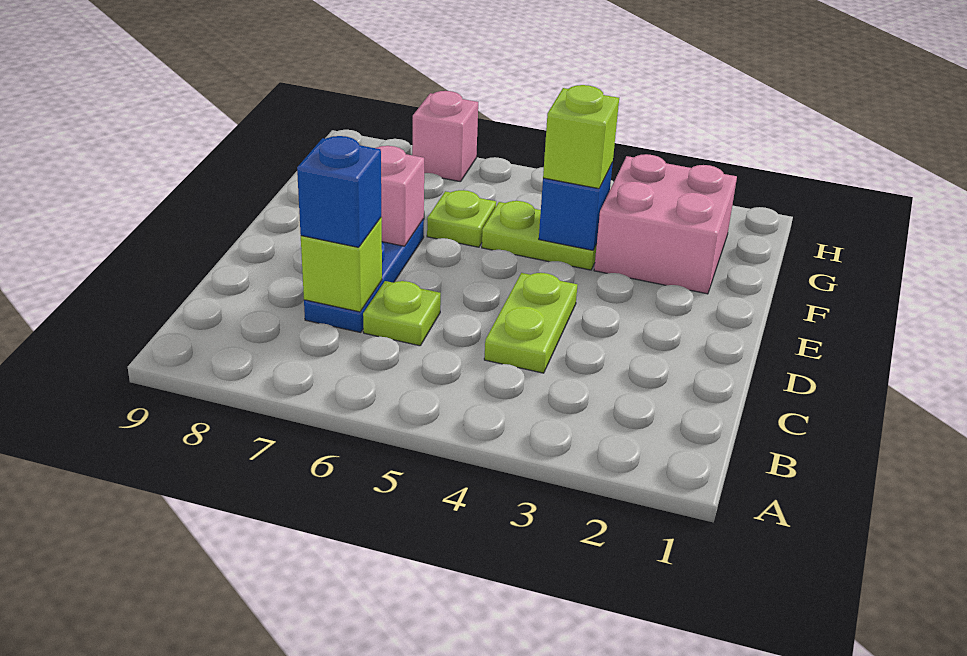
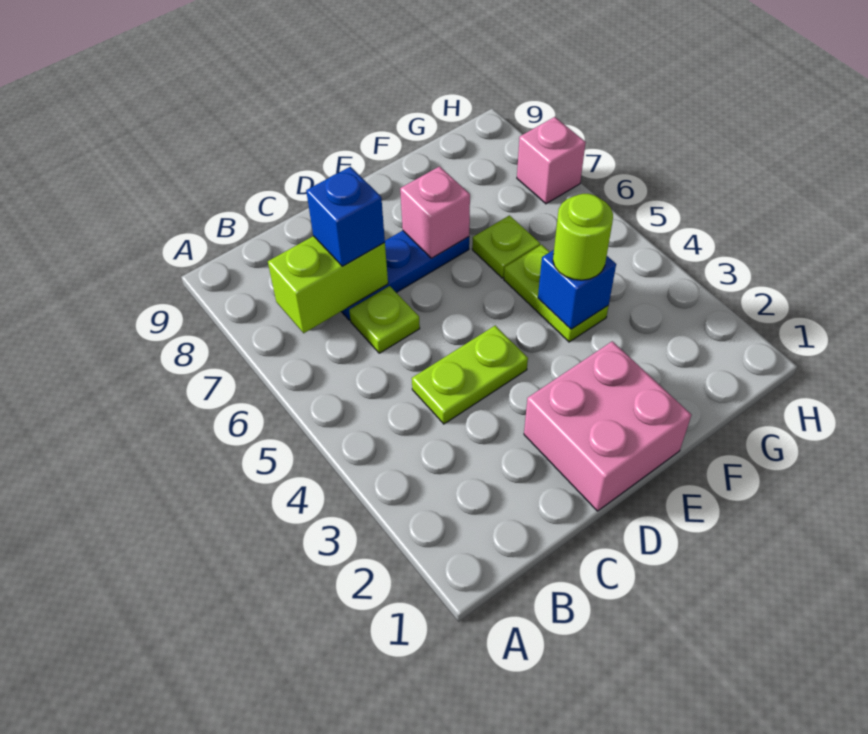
lime brick C7 level 2 -> lime brick B7:C7 level 2
pink brick F2:G3 level 1 -> pink brick D1:E2 level 1
lime brick F4 level 3 -> lime round brick F4 level 3

